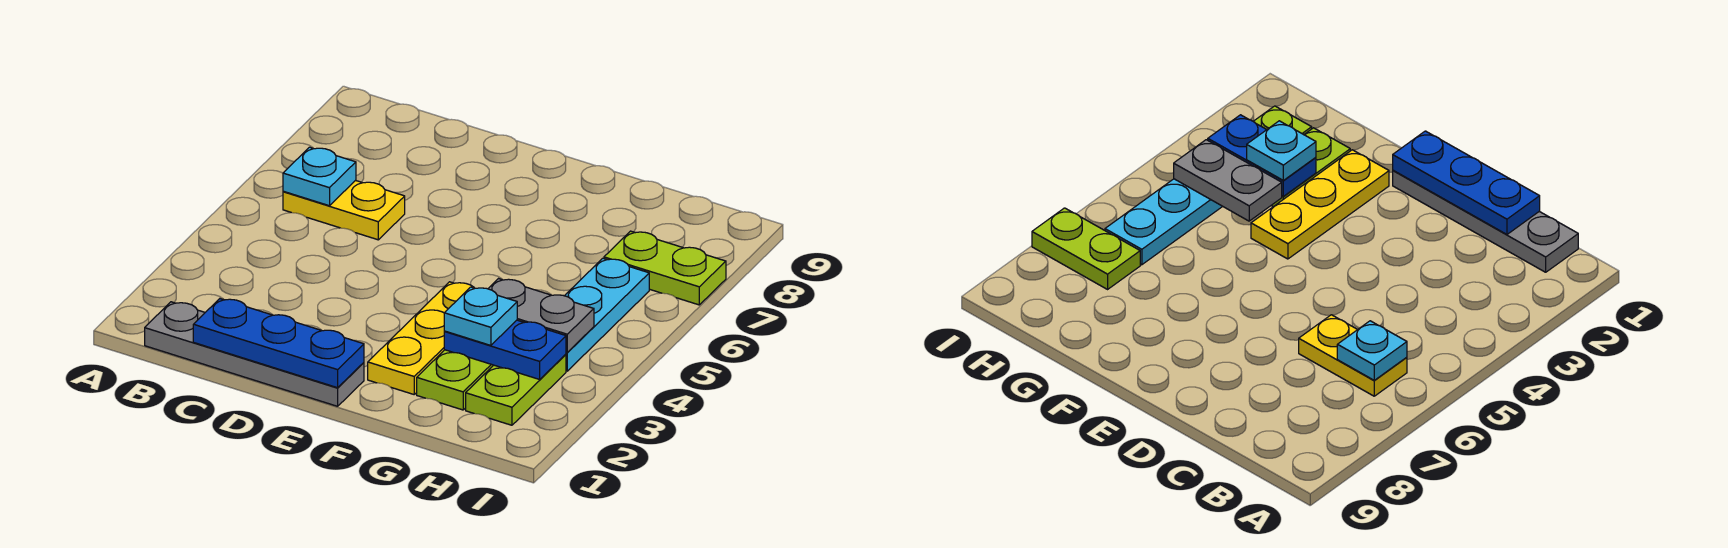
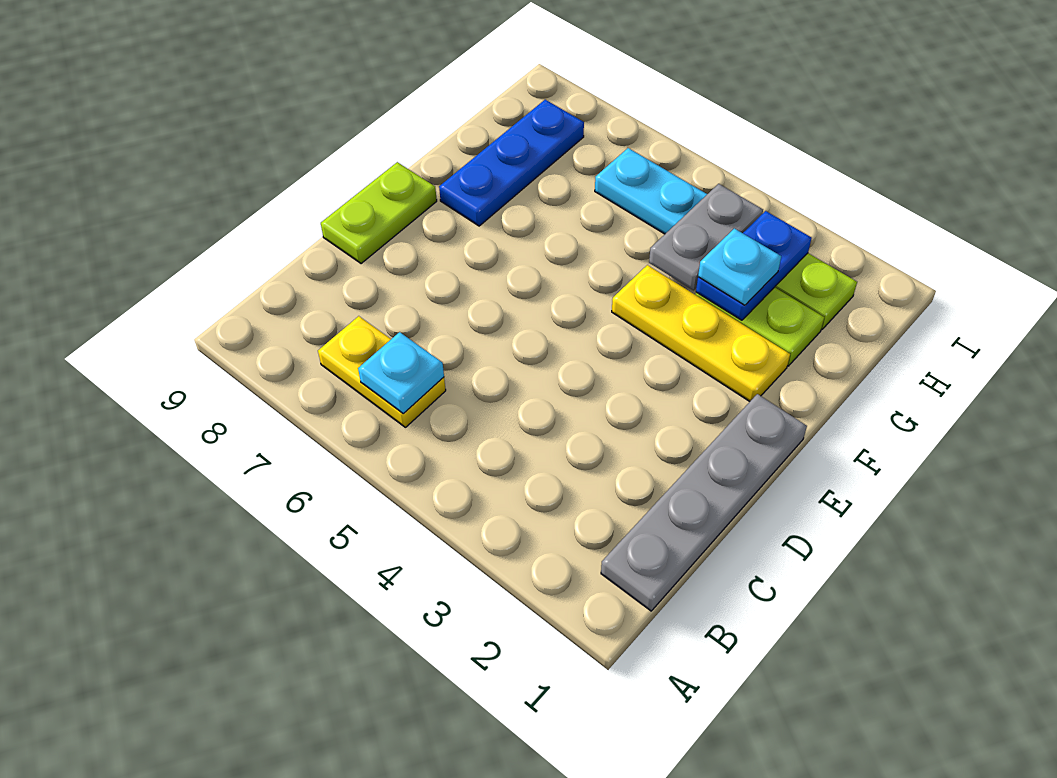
yellow plate B6:C6 level 1 -> yellow plate B6:B7 level 1
blue plate C1:E1 level 2 -> blue plate F8:H8 level 1
lime plate H7:I7 level 1 -> lime plate D9:E9 level 1

